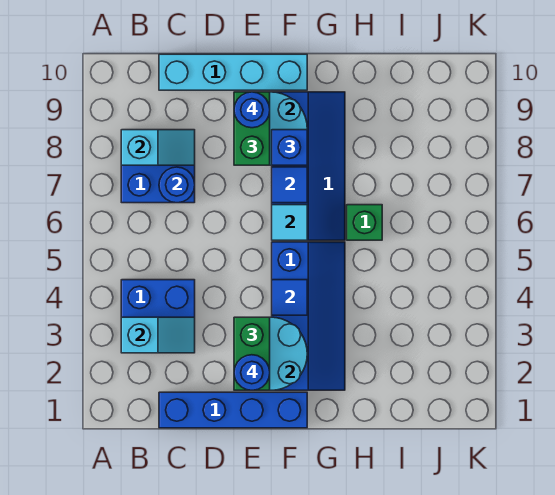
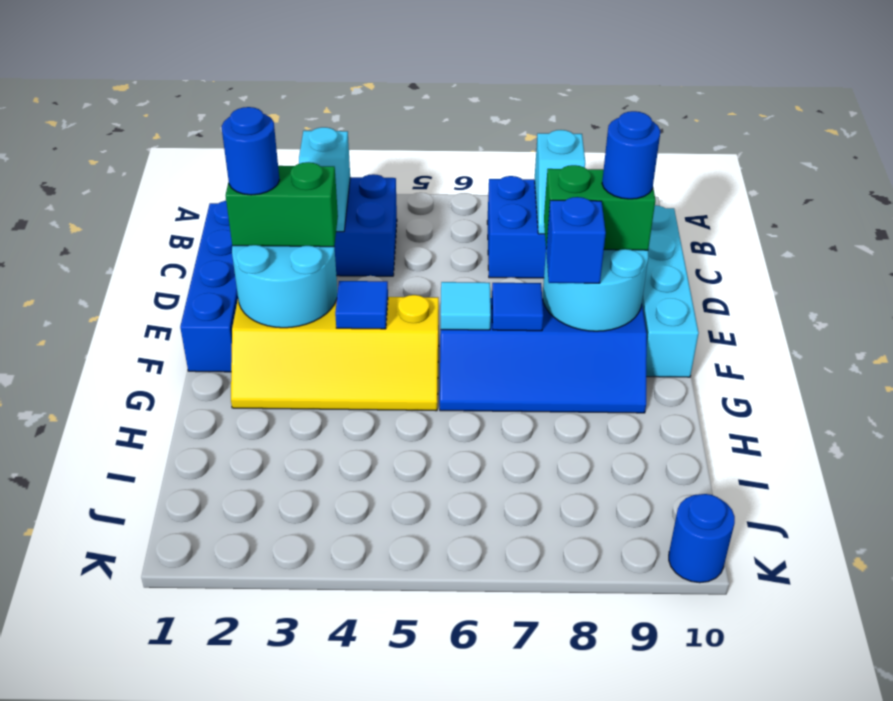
blue round brick C7 level 2 -> blue round brick K10 level 1
blue slope F2:G5 level 1 top F -> yellow slope F2:G5 level 1 top F
green brick H6 level 1 -> none

